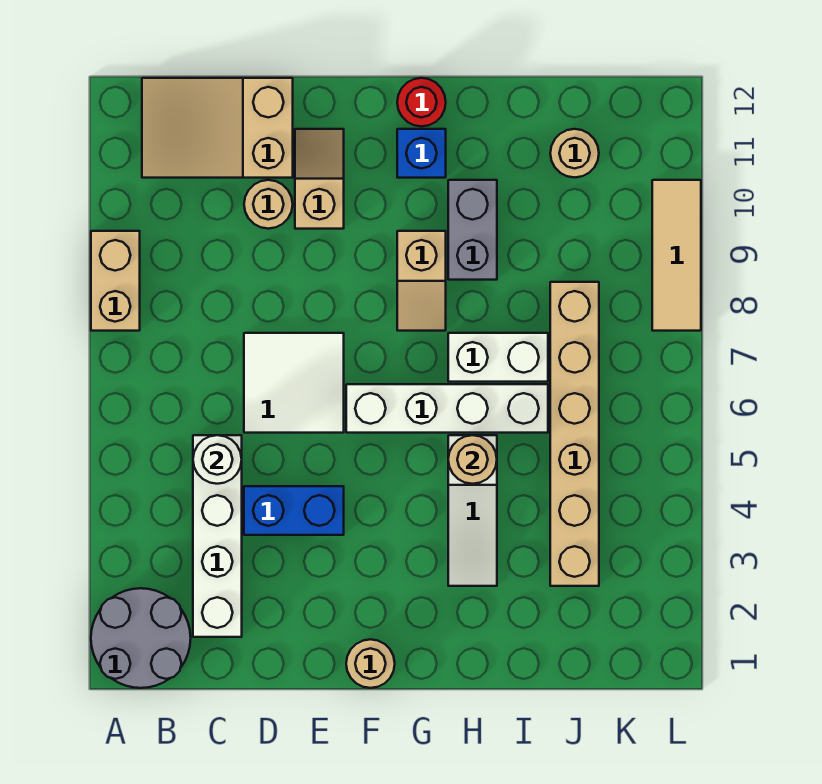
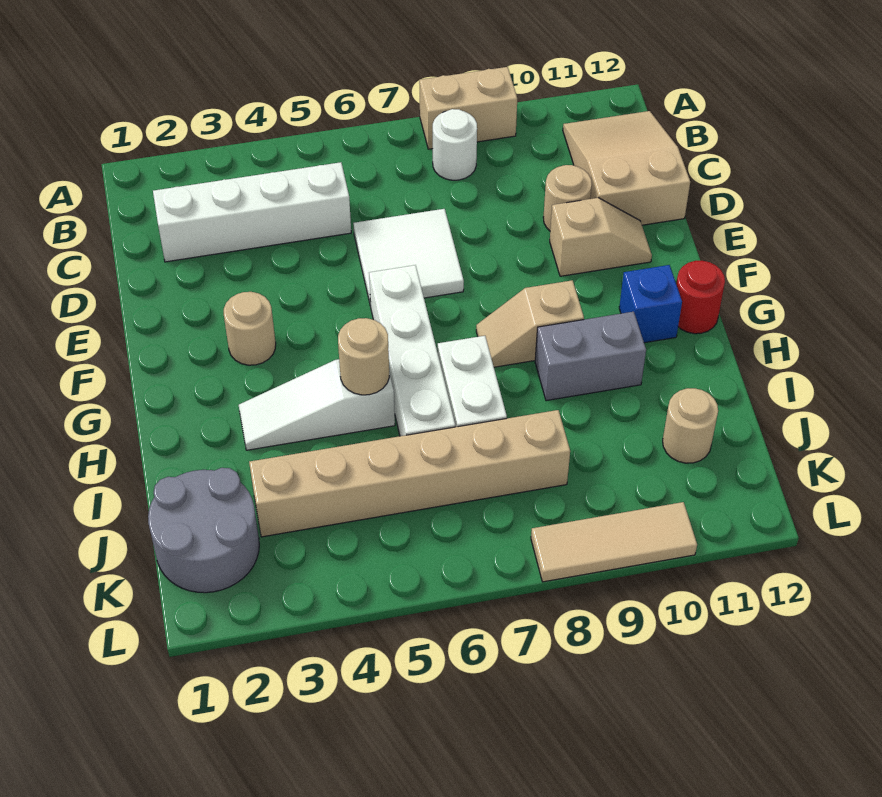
grey round brick A1:B2 level 1 -> grey round brick J1:K2 level 1
white round brick C5 level 2 -> white round brick B8 level 1
blue brick D4:E4 level 1 -> none
tan round brick F1 level 1 -> tan round brick F3 level 1

